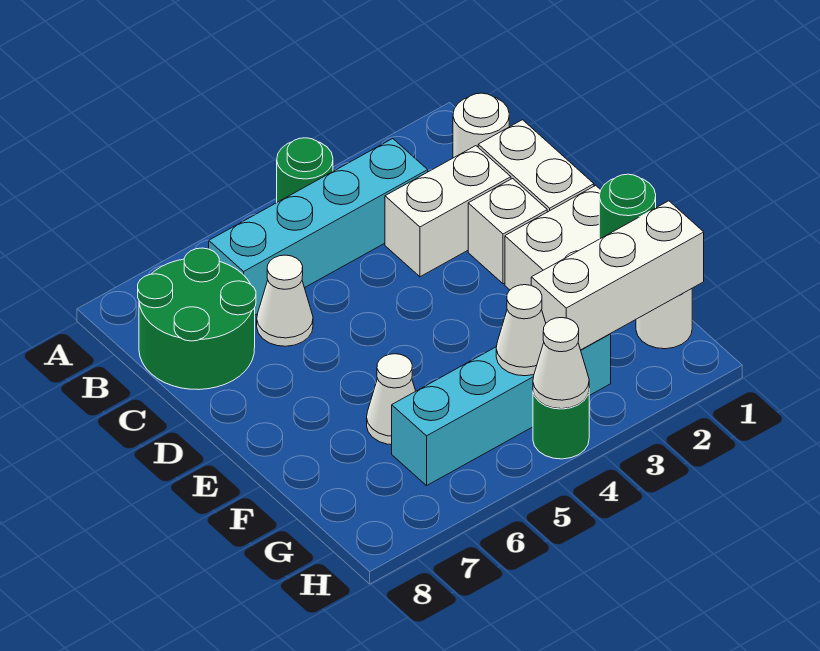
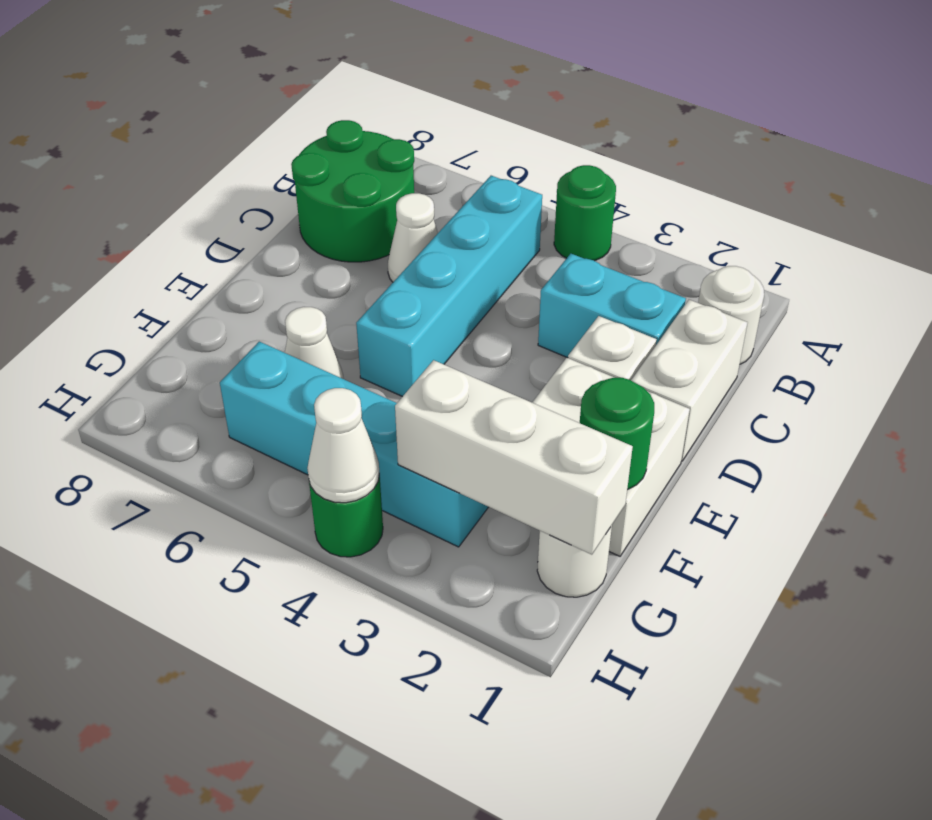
cyan brick B3:B6 level 1 -> cyan brick B5:E5 level 1
white brick C2:C3 level 1 -> cyan brick C2:C3 level 1
white cone G4 level 2 -> none

